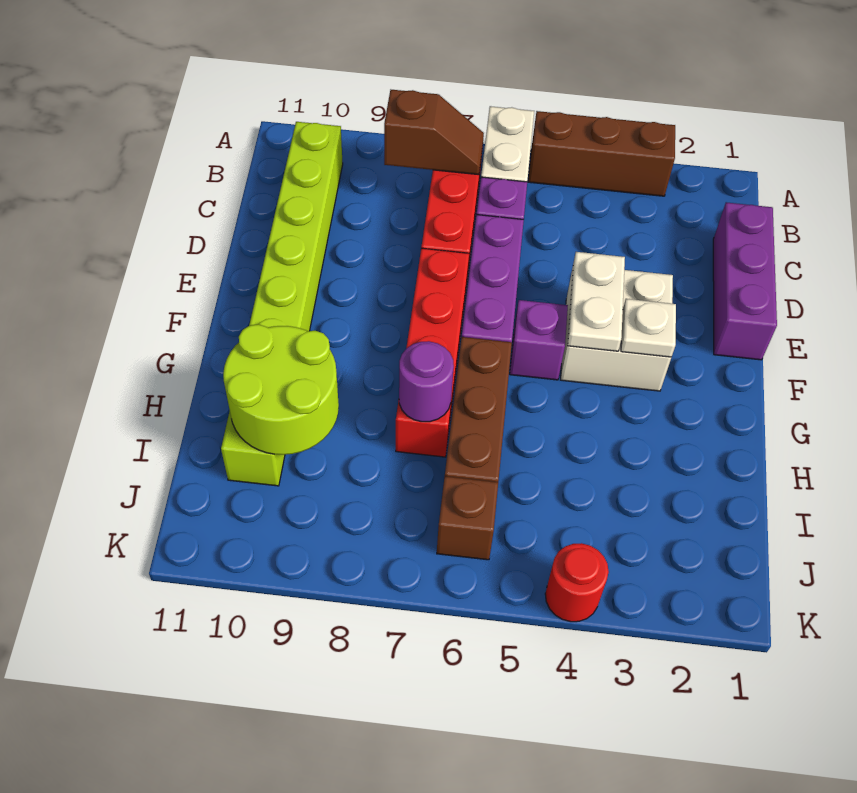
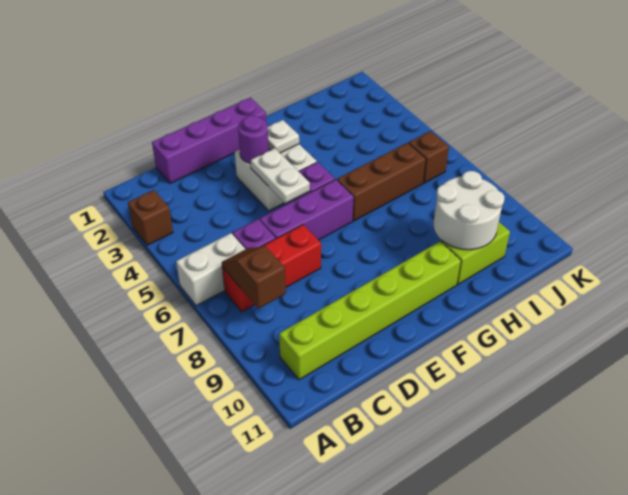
brown brick A3:A5 level 1 -> brown brick A3 level 1
purple brick C1:E1 level 1 -> purple brick C1:F1 level 1
white plate E4:F4 level 2 -> white plate E4:E5 level 2
red brick E7:H7 level 1 -> none
purple round brick H7 level 2 -> purple round brick E3 level 2
lime round brick H9:I10 level 2 -> white round brick H9:I10 level 2
red round brick K4 level 1 -> none

